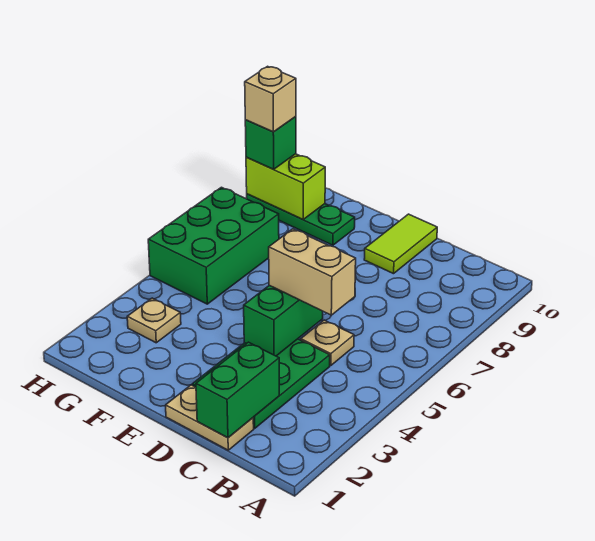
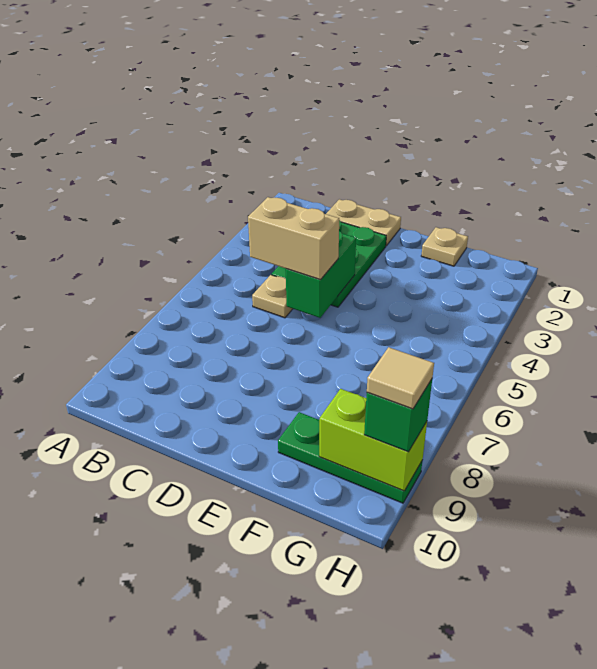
green brick C1:C2 level 2 -> none
lime tile D9:D10 level 1 -> none
tan plate G3 level 1 -> tan plate F1 level 1
green brick G5:H7 level 1 -> none
tan brick H9 level 4 -> tan tile H9 level 4

